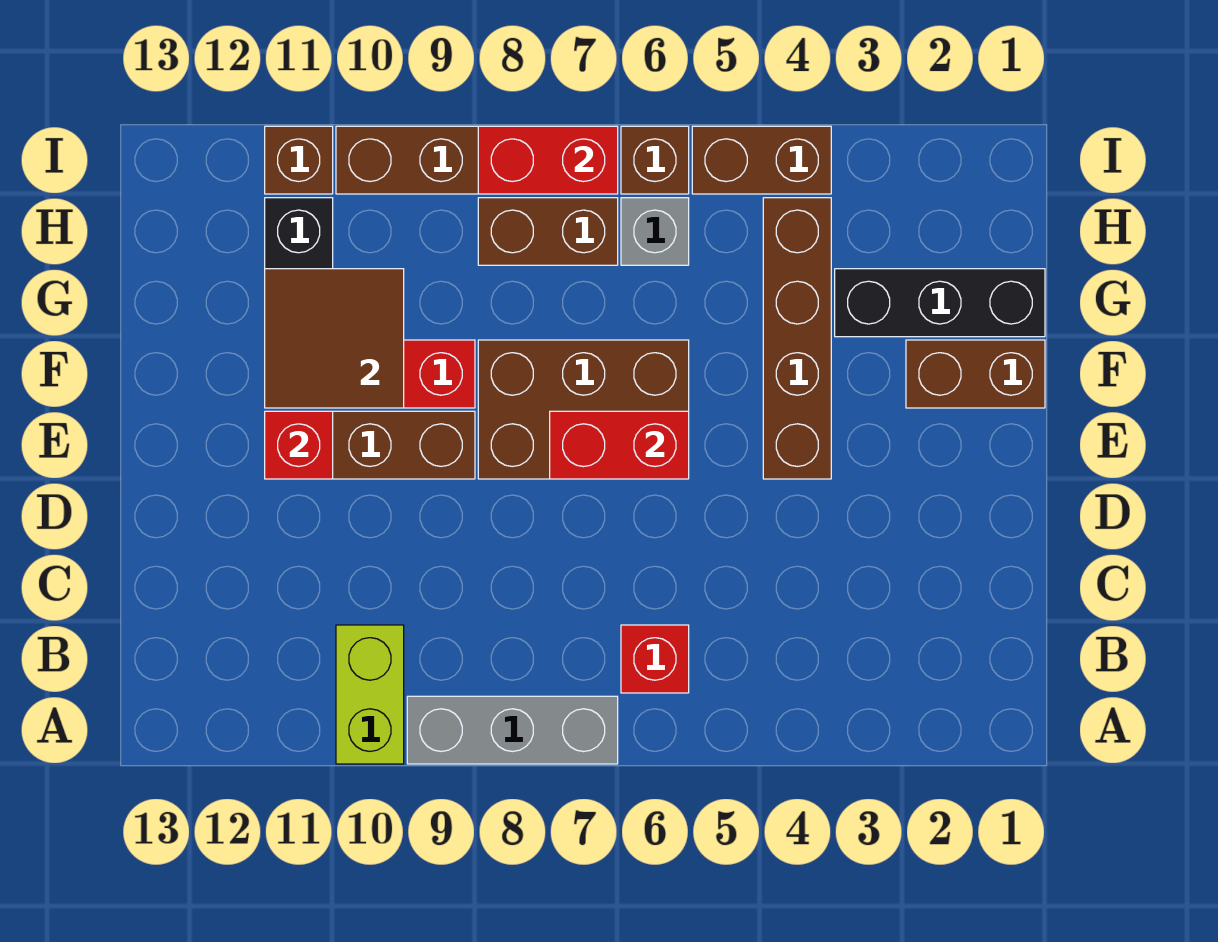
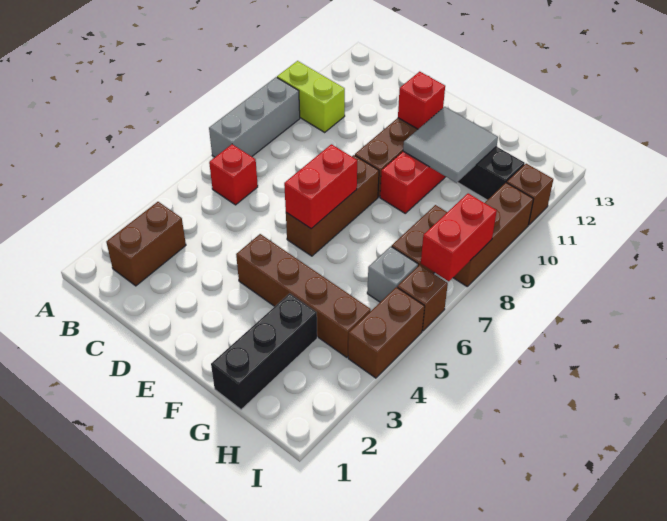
brown brick E6:F8 level 1 -> brown brick E6:E8 level 1
brown brick F1:F2 level 1 -> brown brick B2:B3 level 1
brown tile F10:G11 level 2 -> grey tile F10:G11 level 2

